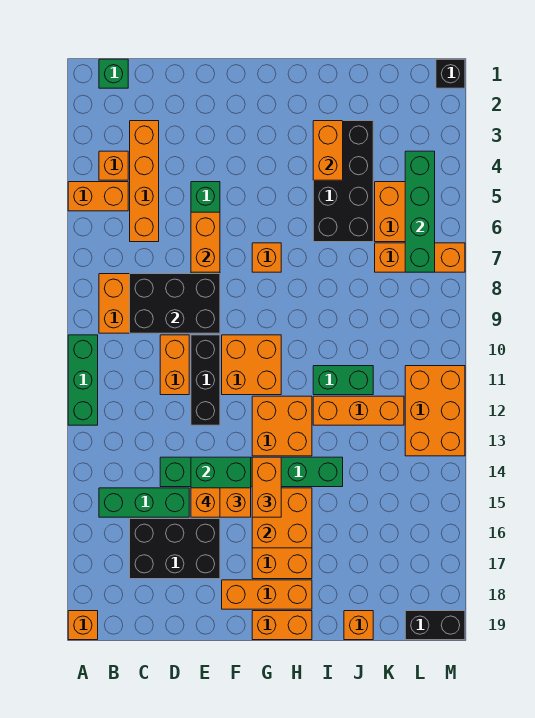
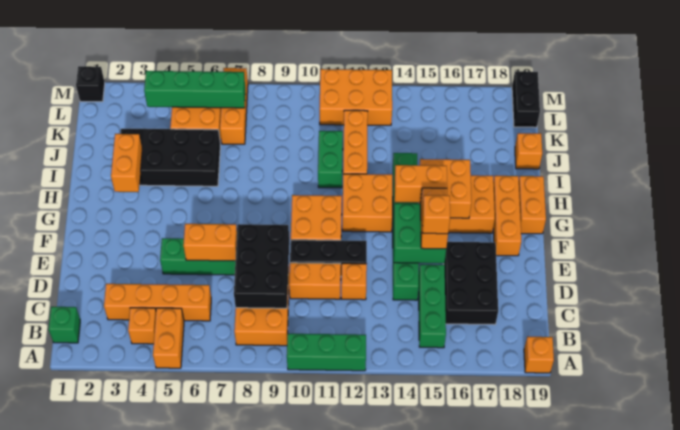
orange brick G7 level 1 -> orange brick D12 level 1
orange brick I3:I4 level 2 -> orange brick H3:I3 level 2

